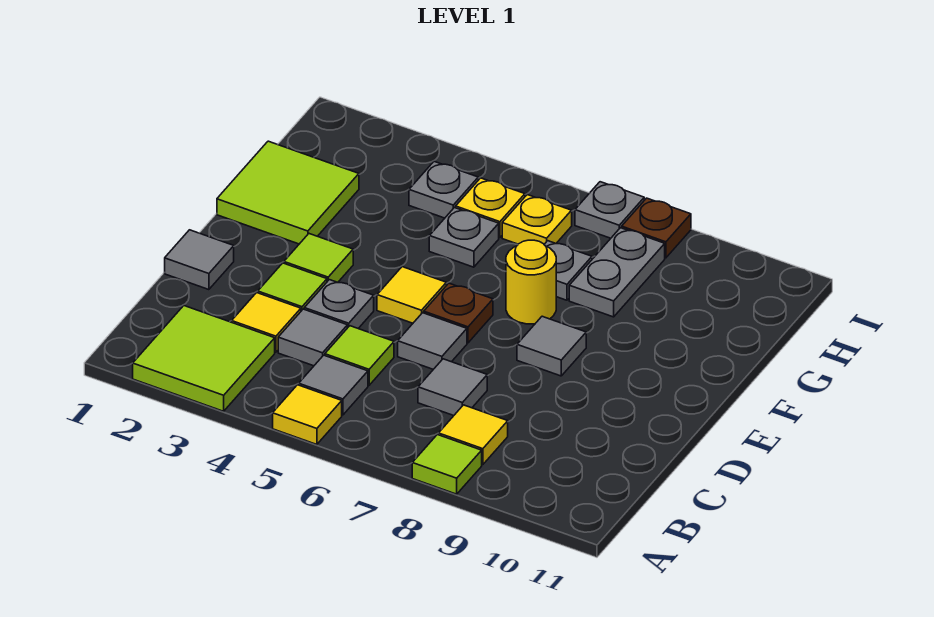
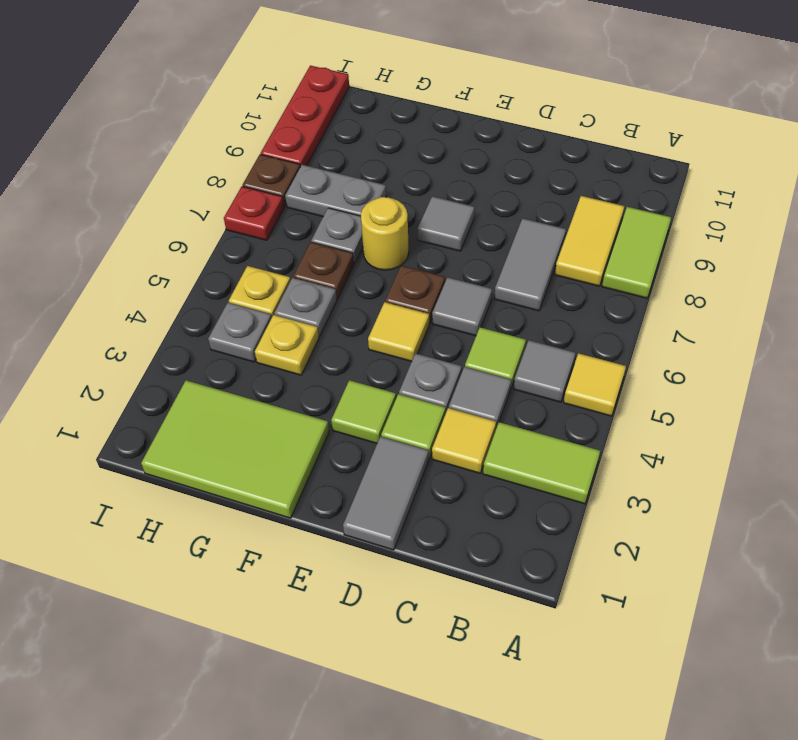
lime tile A2:B3 level 1 -> lime tile A3:B3 level 1
lime tile A8 level 1 -> lime tile A8:A9 level 1
yellow tile B8 level 1 -> yellow tile B8:B9 level 1
grey tile C7 level 1 -> grey tile C7:C8 level 1
grey tile D1 level 1 -> grey tile D1:D2 level 1
lime tile F1:G2 level 1 -> lime tile F1:H2 level 1
none -> brown plate G6 level 1
yellow plate H6 level 1 -> yellow plate G4 level 1
grey plate I7 level 1 -> red plate I7 level 1
none -> red plate I9:I11 level 1

